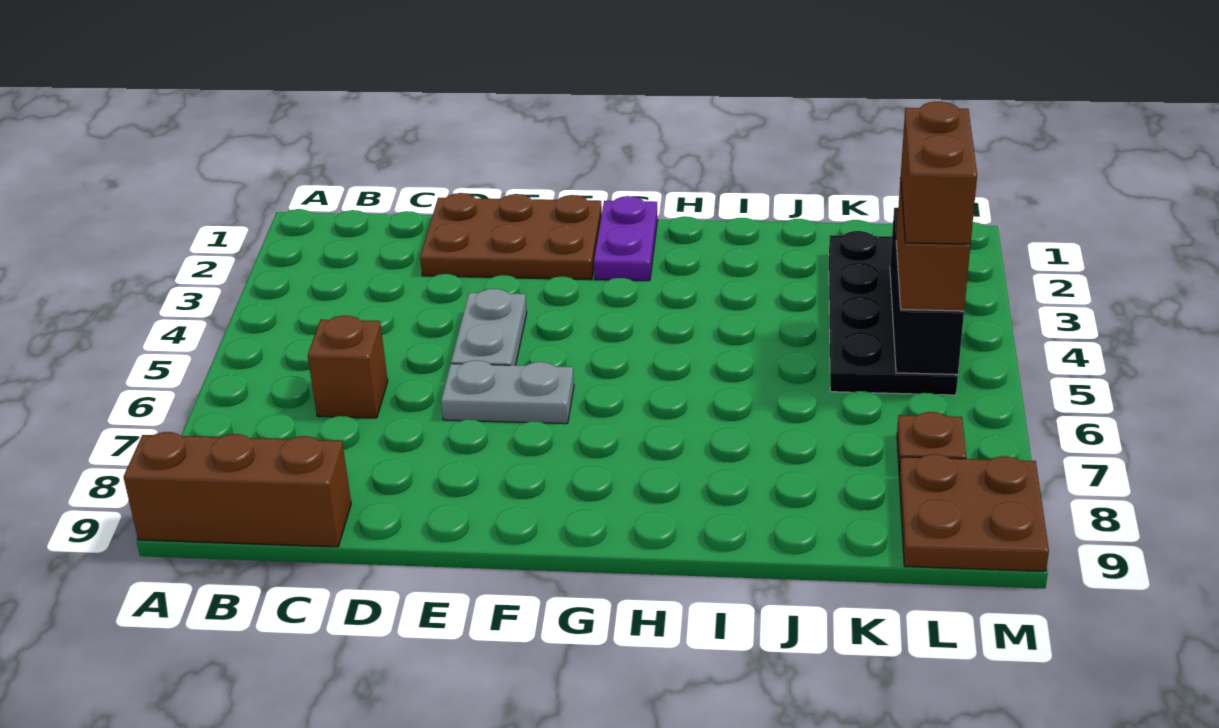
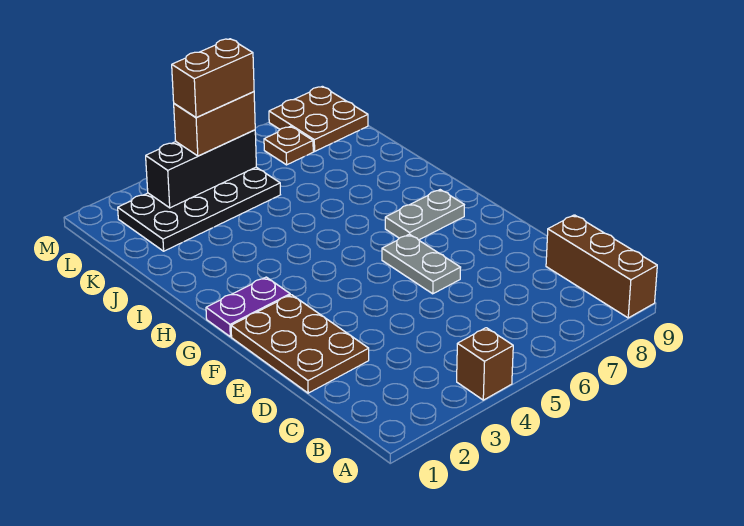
brown brick C6 level 1 -> brown brick A4 level 1
grey plate E4:E5 level 1 -> grey plate G7:G8 level 1

